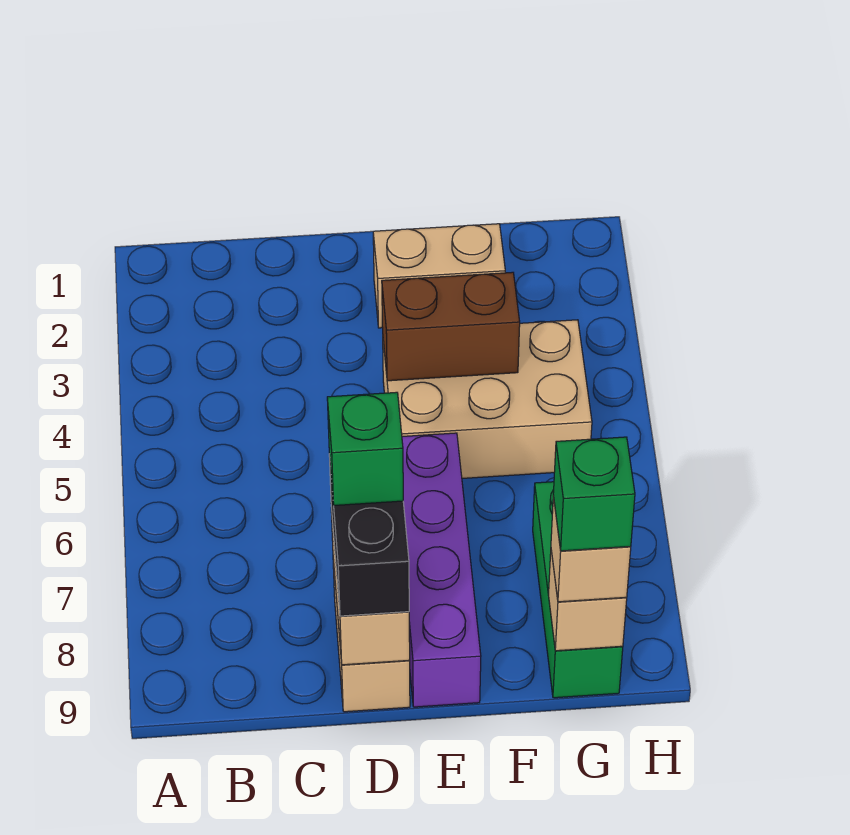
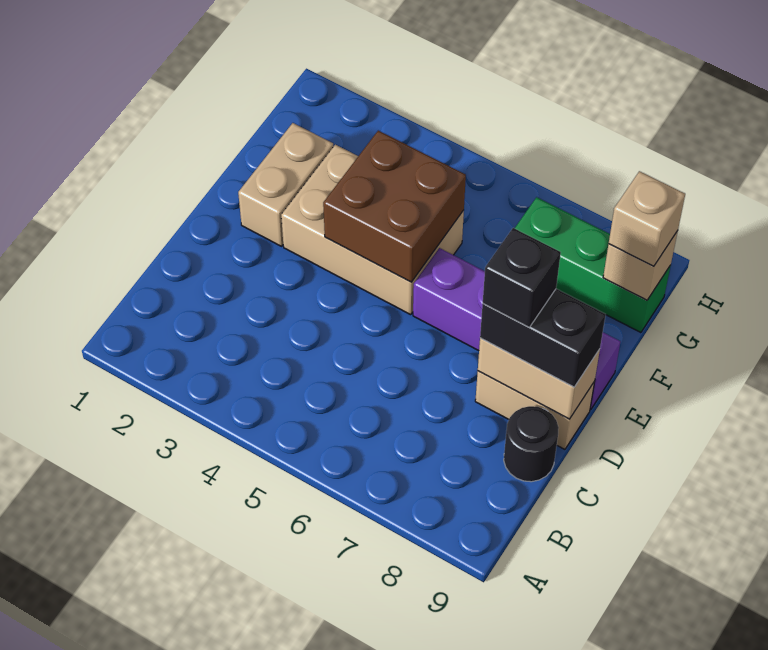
none -> black round brick C9 level 1
green brick D8 level 4 -> black brick D8 level 4
tan brick E4:G5 level 1 -> tan brick E3:F5 level 1
brown brick E4:F4 level 2 -> brown brick E4:F5 level 2
green brick G9 level 4 -> none

